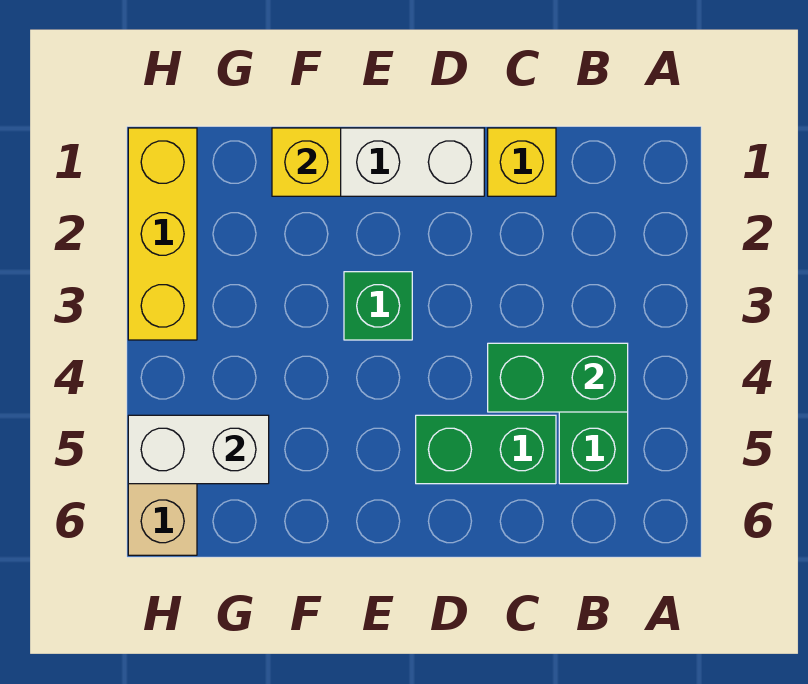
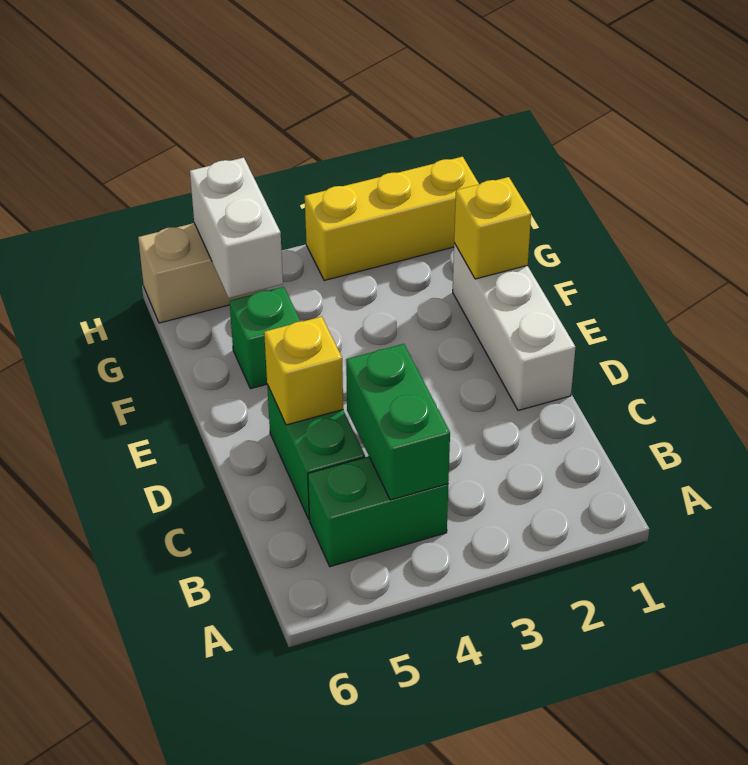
yellow brick C1 level 1 -> yellow brick D5 level 2
green brick E3 level 1 -> green brick F5 level 1

